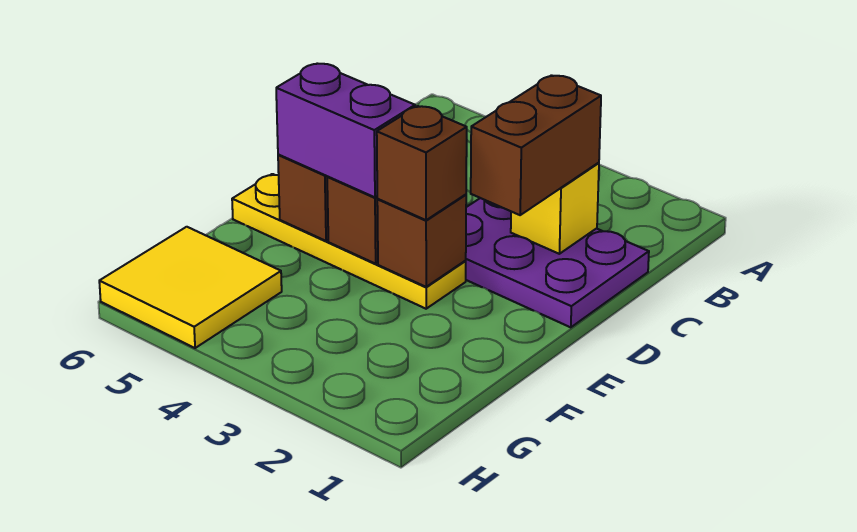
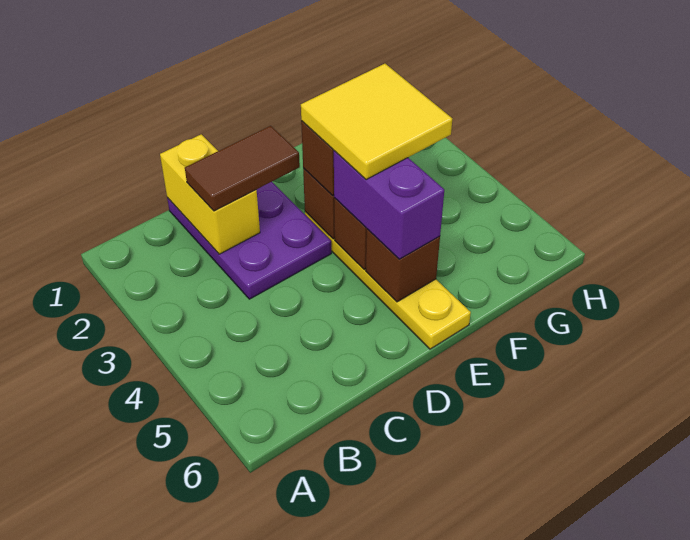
yellow brick C2 level 2 -> yellow brick C1:C2 level 2
brown brick C2:D2 level 3 -> brown tile C2:D2 level 3
yellow tile G5:H6 level 1 -> yellow tile E3:F4 level 4

